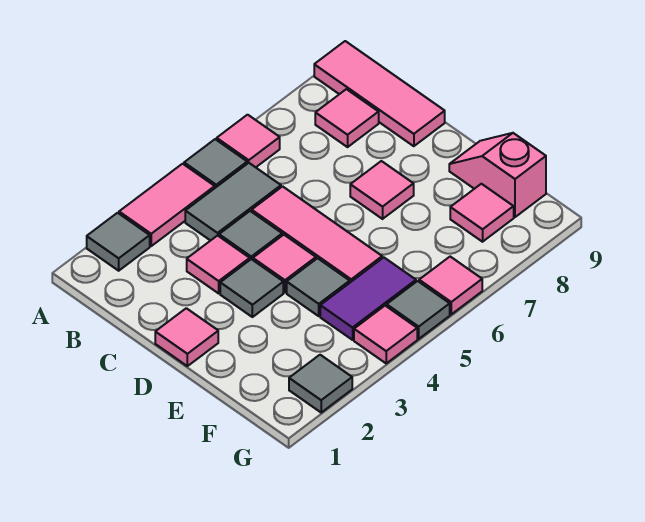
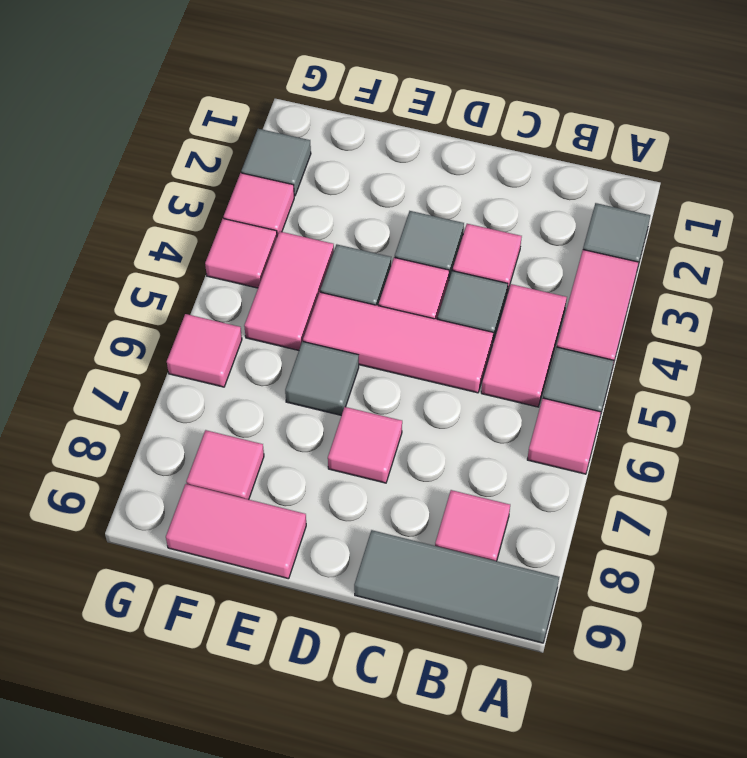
pink tile A9:C9 level 1 -> grey tile A9:C9 level 1
grey tile B4:B5 level 1 -> pink tile B4:B5 level 1
pink tile D1 level 1 -> pink tile G3 level 1
pink slope E9:F9 level 1 top F -> pink tile E9:F9 level 1
purple tile F4:F5 level 1 -> pink tile F4:F5 level 1
grey tile G5 level 1 -> grey tile E6 level 1

